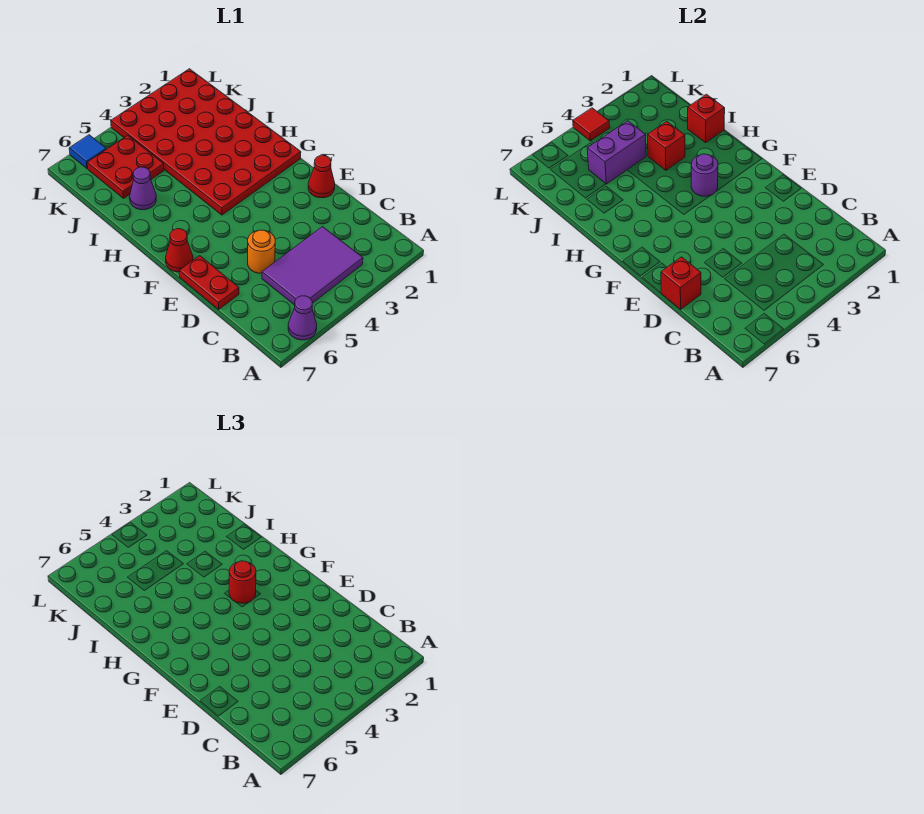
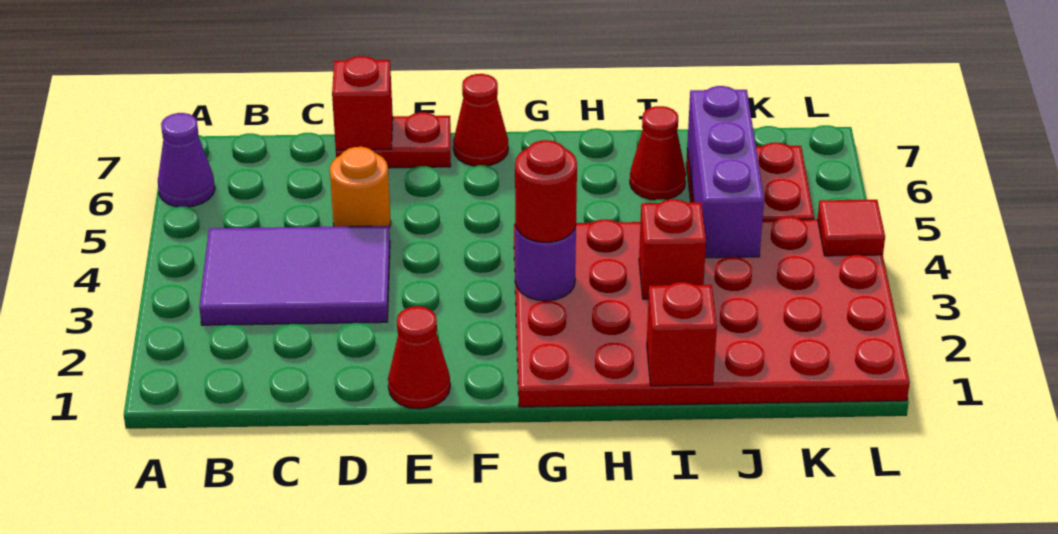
purple tile B3:C5 level 1 -> purple tile B3:D4 level 1
purple cone I6 level 1 -> red cone I6 level 1
purple brick J4:J5 level 2 -> purple brick J4:J6 level 2
blue tile L6 level 1 -> none

